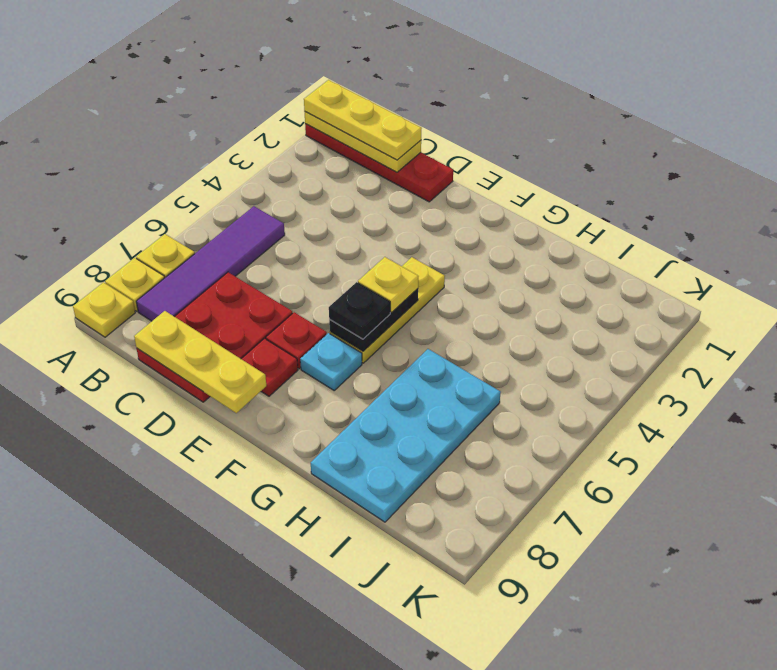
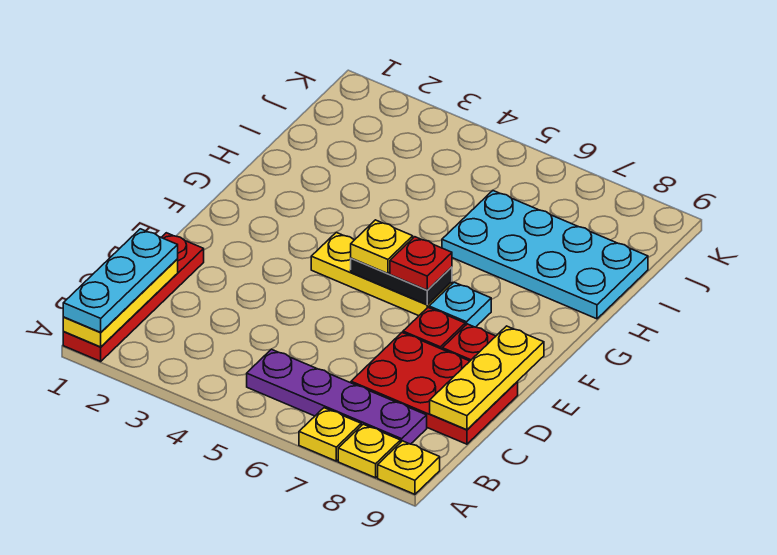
yellow plate A1:C1 level 3 -> cyan plate A1:C1 level 3
purple tile B5:B8 level 1 -> purple plate B5:B8 level 1
black plate F6 level 3 -> red plate F6 level 3

